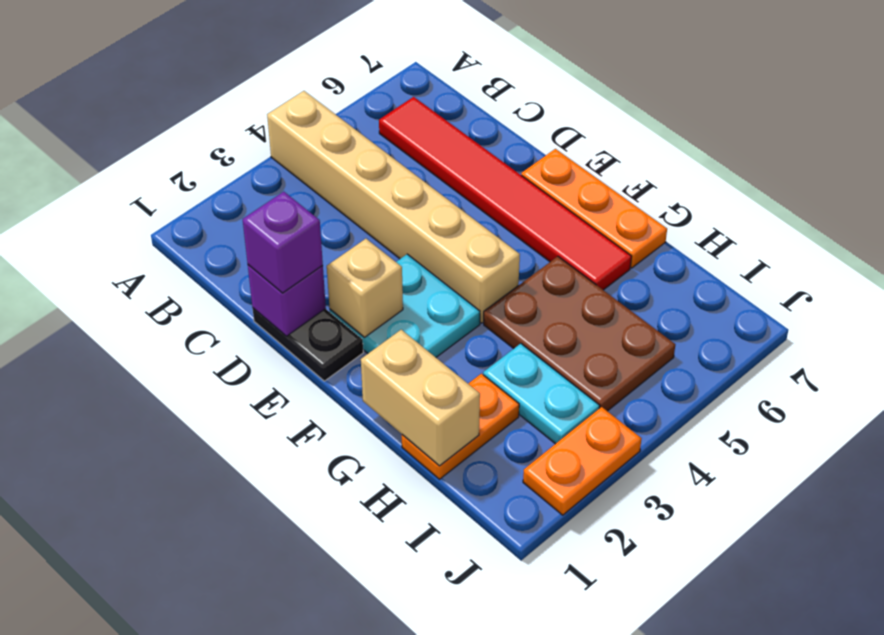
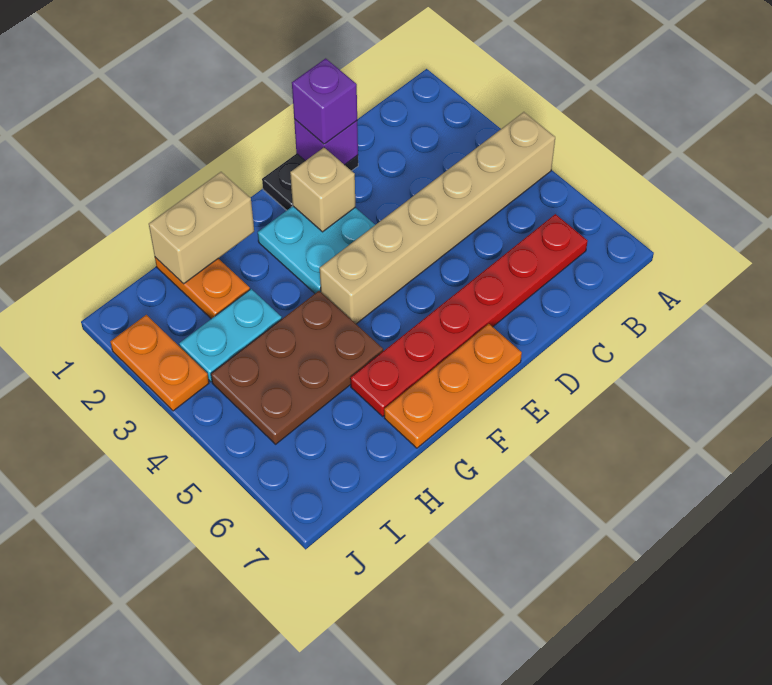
red tile B6:G6 level 1 -> red plate B6:G6 level 1

